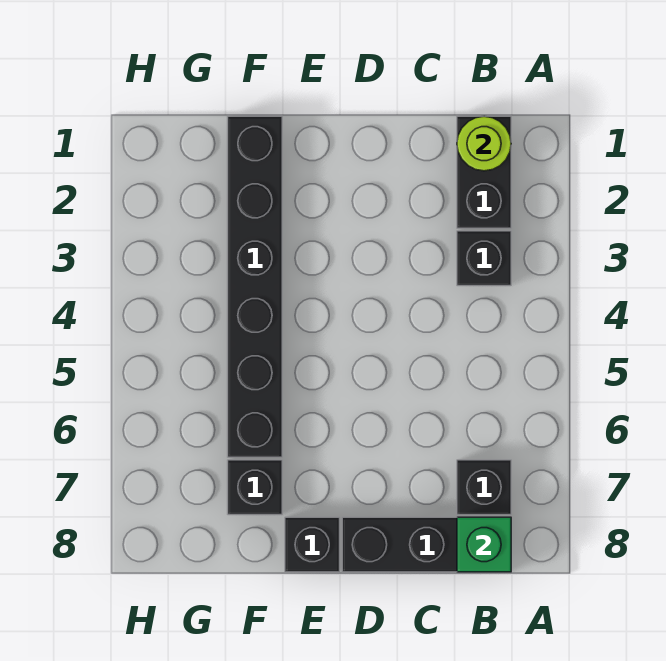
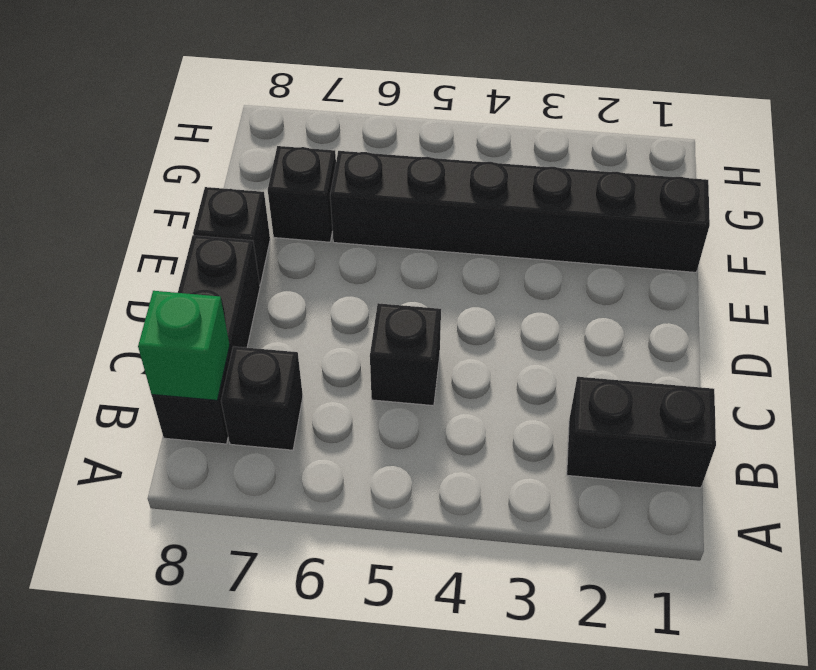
lime round brick B1 level 2 -> none
black brick B3 level 1 -> black brick C5 level 1

